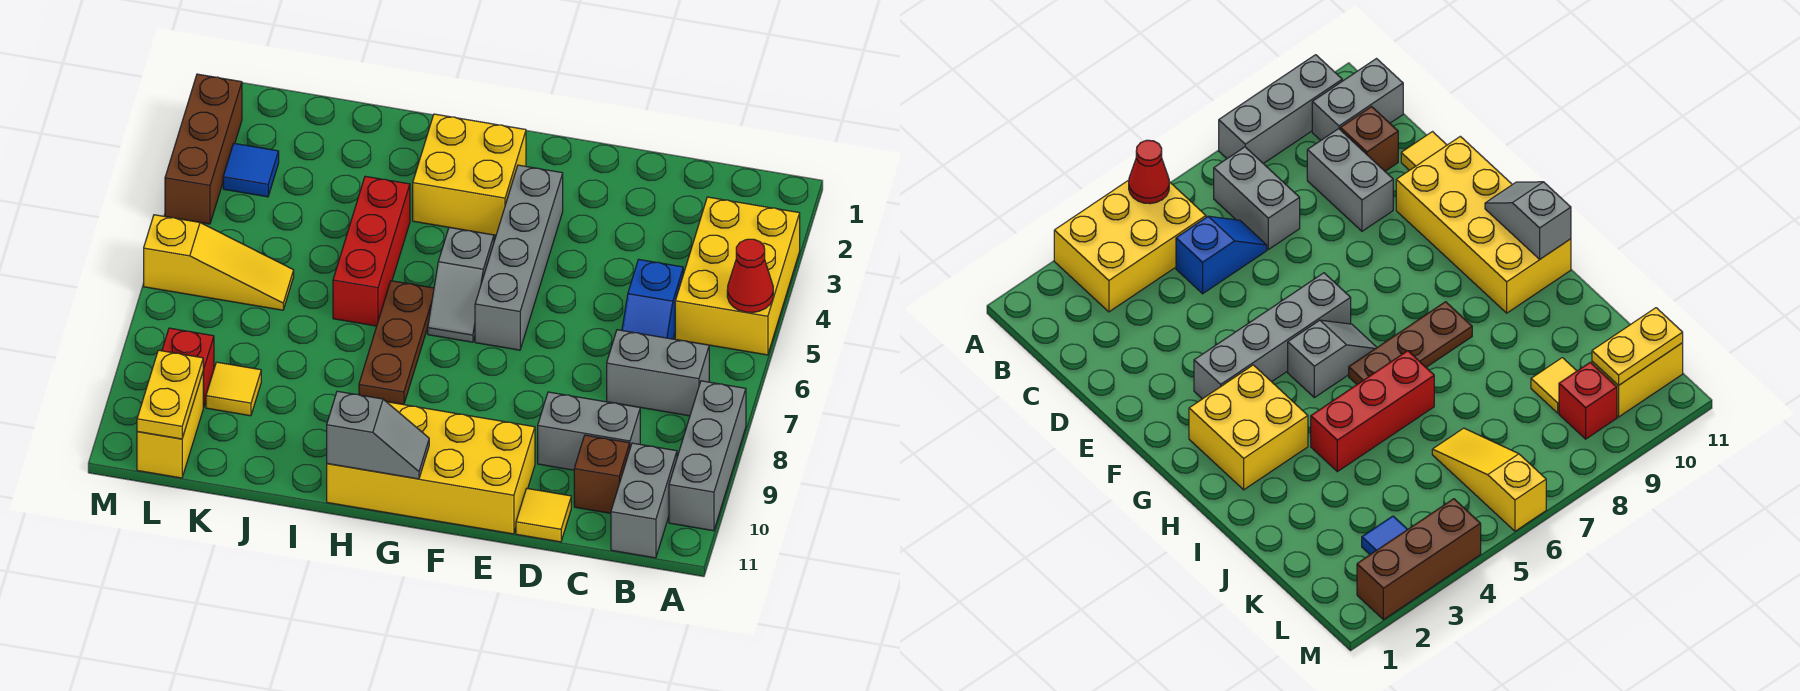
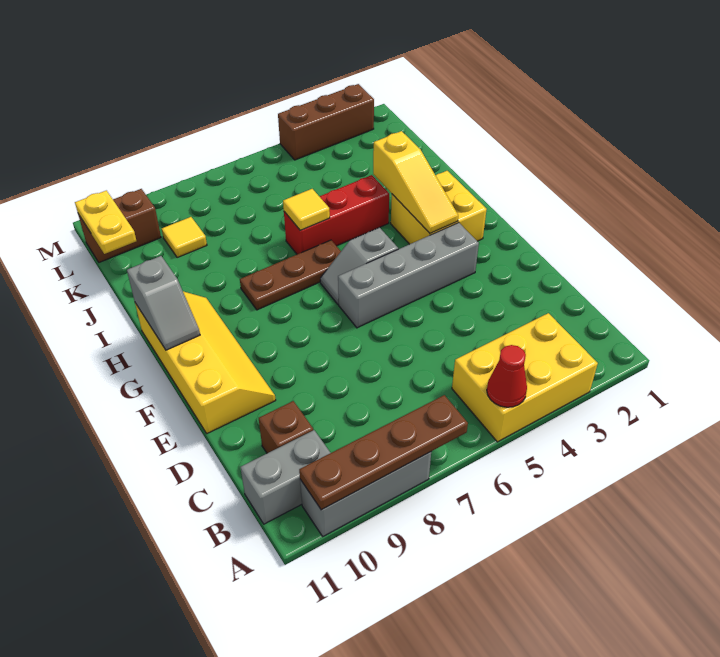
none -> brown plate A7:A10 level 2
grey brick B7:C7 level 1 -> none
blue slope C5:C6 level 1 top 5 -> none
grey brick C9:D9 level 1 -> none
yellow tile D11 level 1 -> yellow tile I6 level 2
yellow brick E10:H11 level 1 -> yellow slope E10:H11 level 1 top 11
yellow slope K6:M6 level 1 top M -> yellow slope G3:I3 level 2 top I
blue tile L3 level 1 -> none
red brick L9 level 1 -> none
yellow brick L10:L11 level 1 -> brown brick L10:L11 level 1
yellow plate L10:L11 level 2 -> yellow plate K11:L11 level 2

